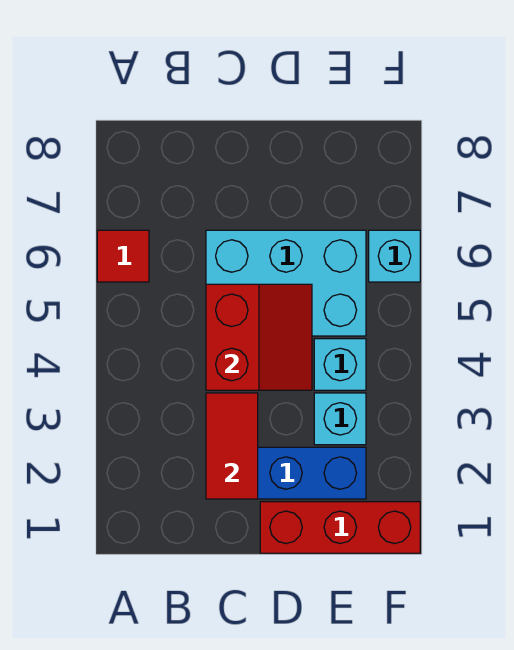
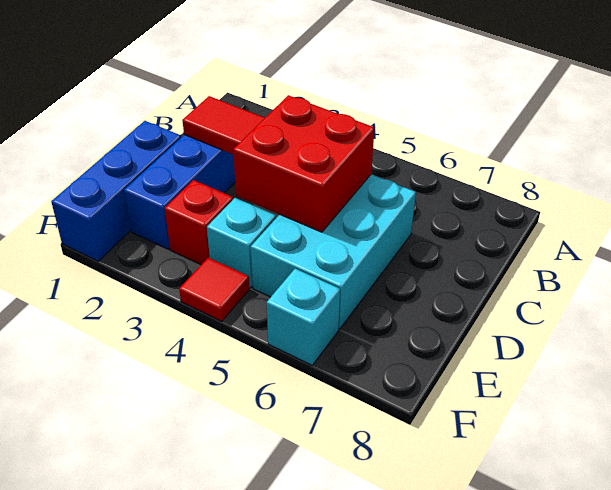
red tile A6 level 1 -> red tile F4 level 1
red slope C4:D5 level 2 top C -> red brick C4:D5 level 2
red brick D1:F1 level 1 -> blue brick D1:F1 level 1
cyan brick E3 level 1 -> red brick E3 level 1

